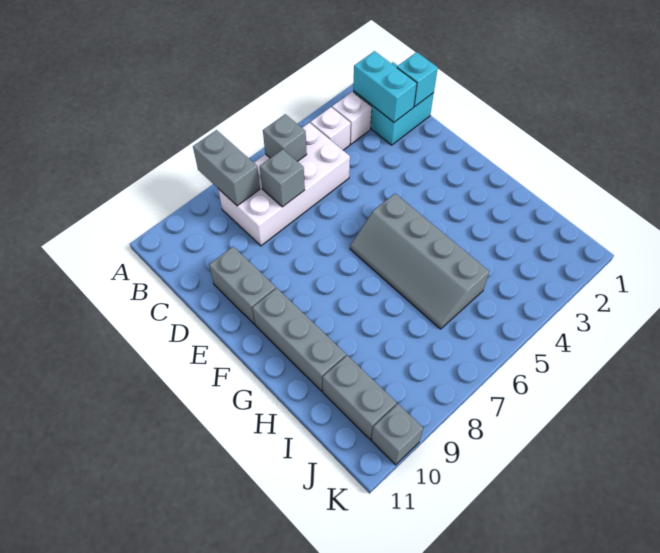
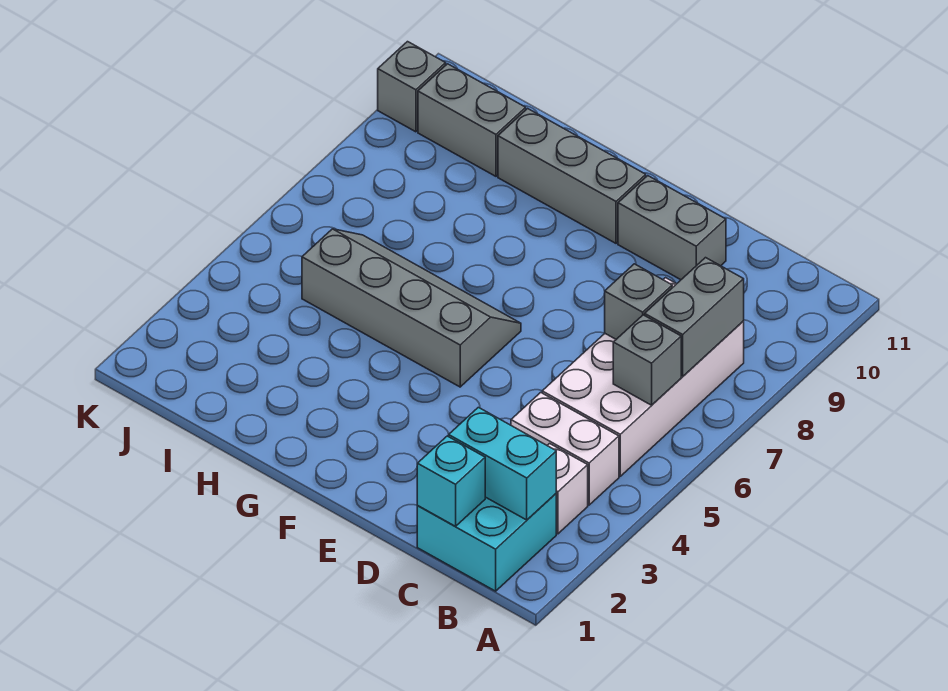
grey brick A8:B8 level 2 -> grey brick B7:B8 level 2
white brick B4 level 1 -> white brick B4:C4 level 1

